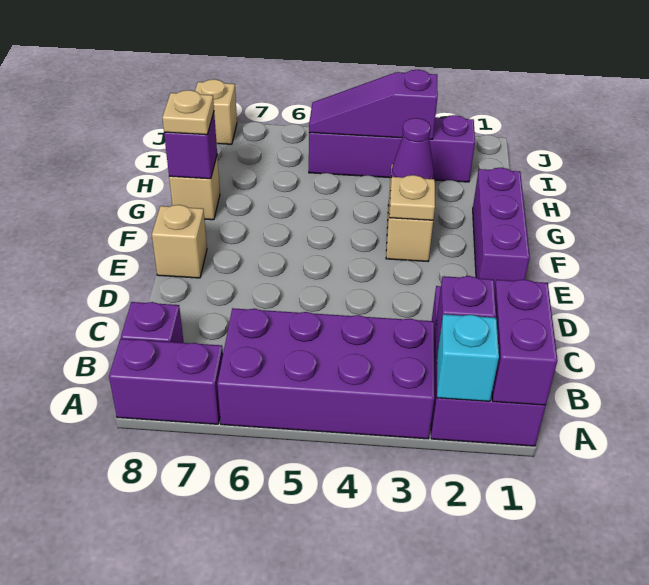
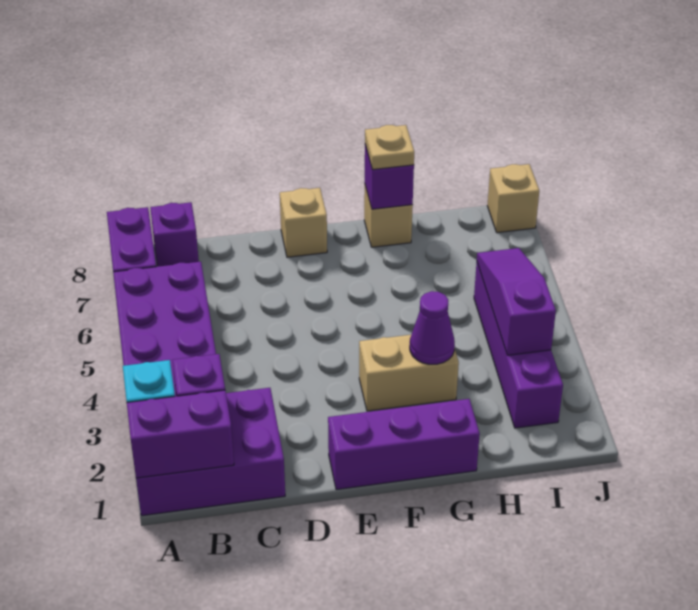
tan plate F3 level 2 -> none

